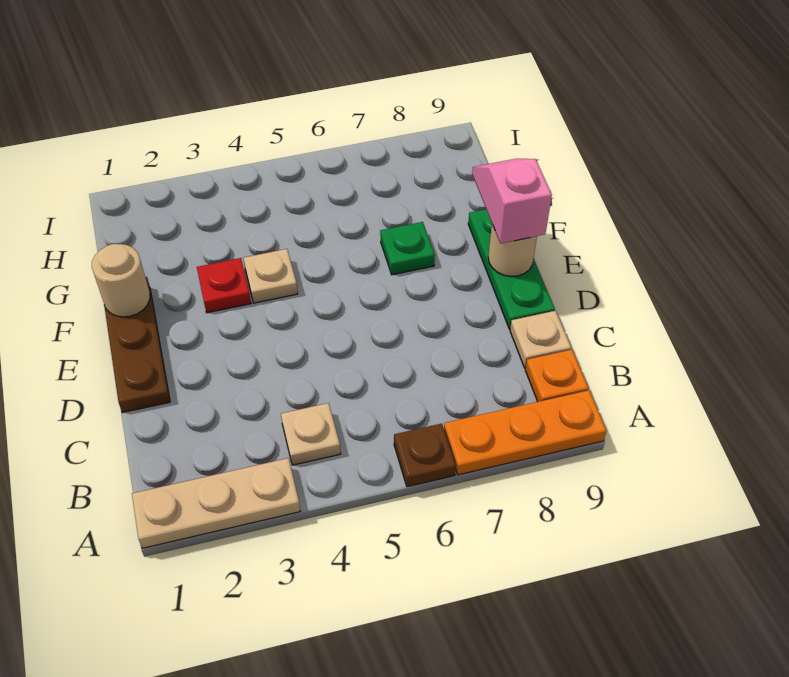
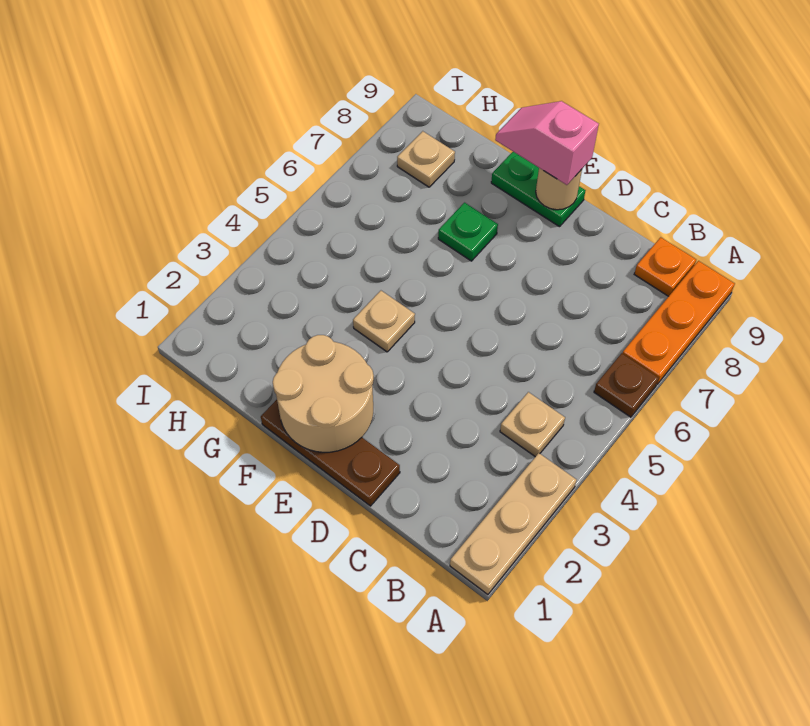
tan plate C9 level 1 -> tan plate H8 level 1
green plate D9:F9 level 1 -> green plate E9:F9 level 1
tan round brick F1 level 2 -> tan round brick E1:F2 level 2
red plate F3 level 1 -> none

